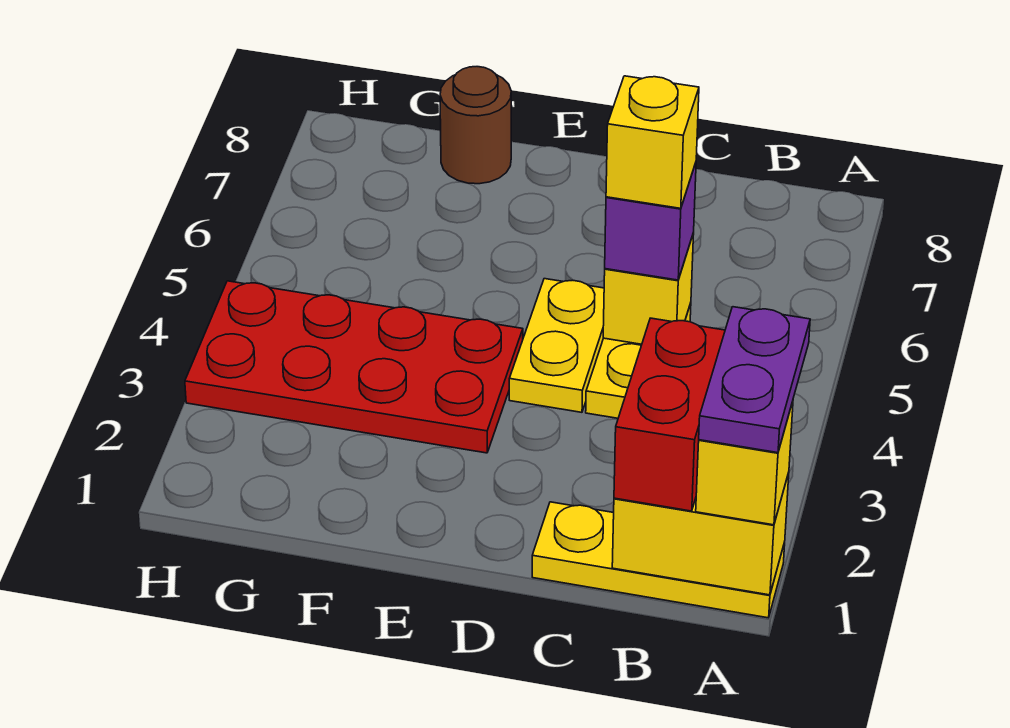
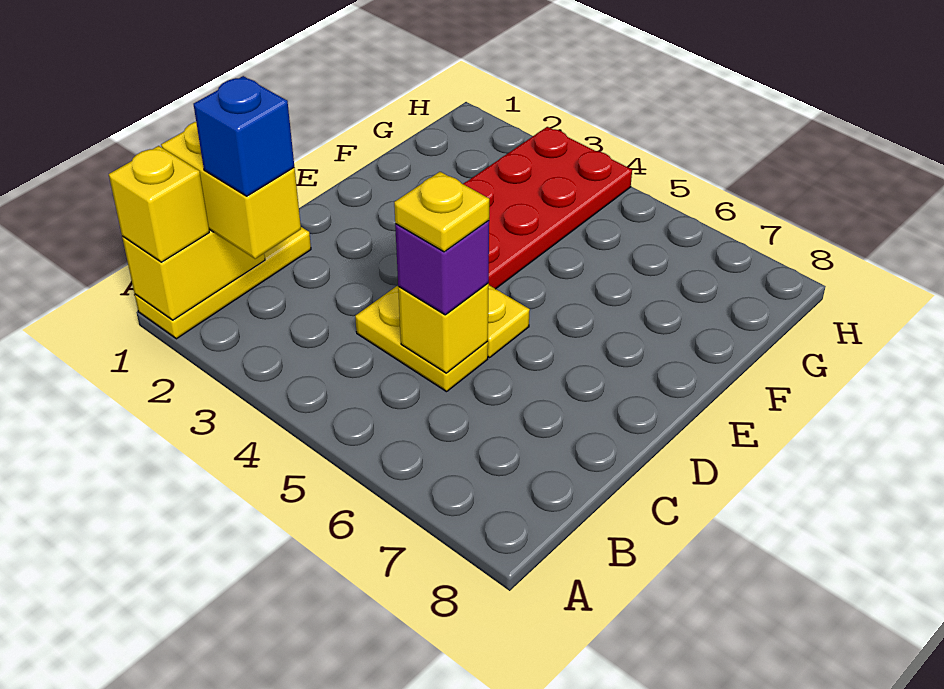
purple plate A1:A2 level 4 -> none
red brick B1:B2 level 3 -> yellow brick B1:B2 level 3
none -> blue brick B2 level 4
yellow brick C5 level 4 -> yellow plate C5 level 4
brown round brick F8 level 1 -> none

